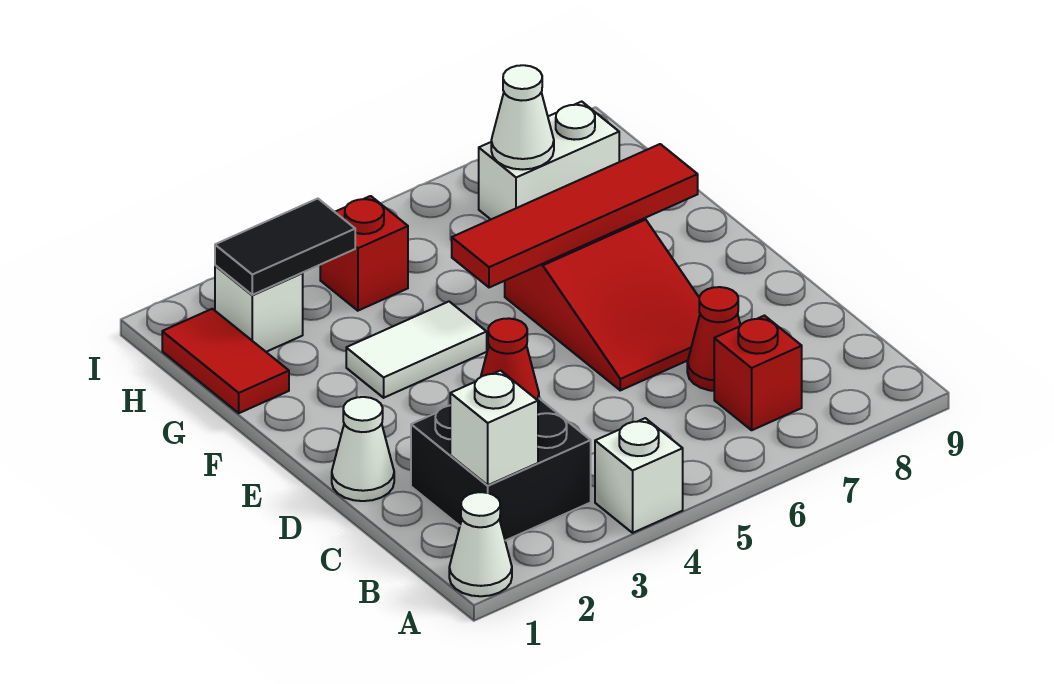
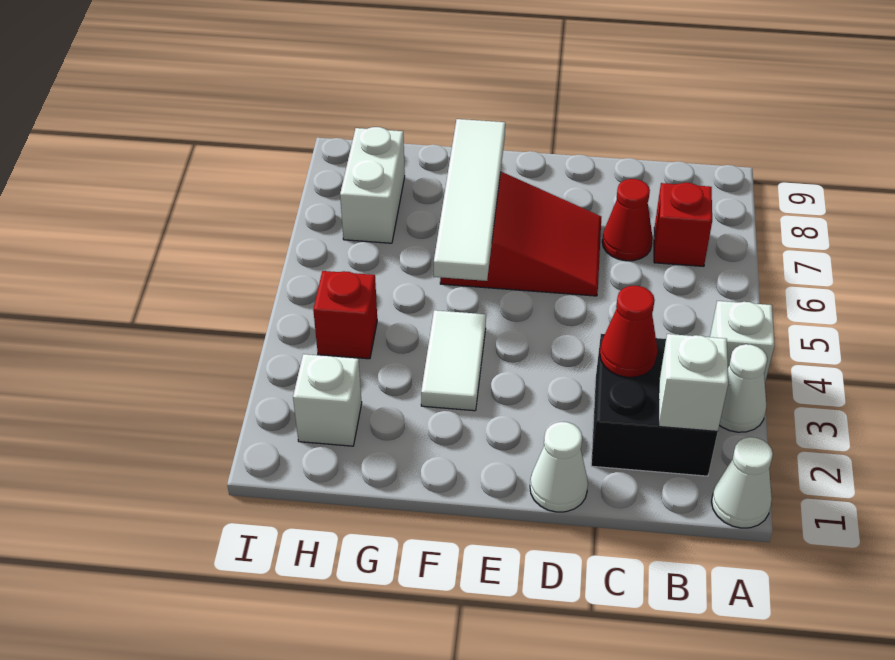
red tile F5:F8 level 2 -> white tile F5:F8 level 2
red tile G1:H1 level 1 -> none
black tile H2:H3 level 2 -> none
white cone H7 level 2 -> white cone A3 level 1

